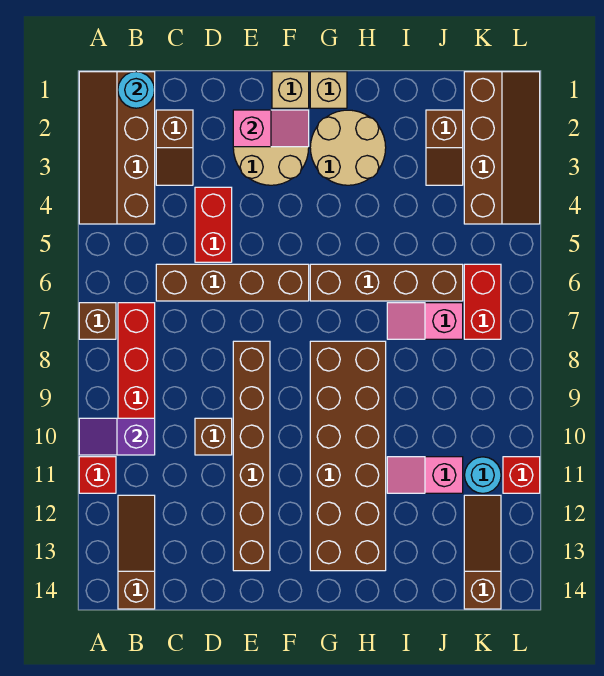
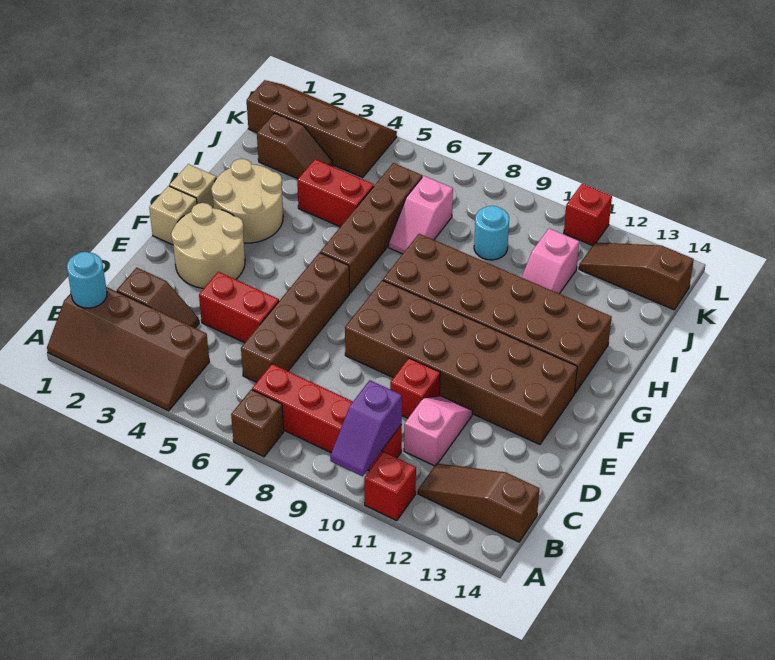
brown brick D10 level 1 -> red brick D10 level 1
pink slope E2:F2 level 2 top E -> pink slope C11:D11 level 1 top C
brown brick E8:E13 level 1 -> brown brick E8:F13 level 1
red brick K6:K7 level 1 -> red brick I4:I5 level 1
cyan round brick K11 level 1 -> cyan round brick J9 level 1

